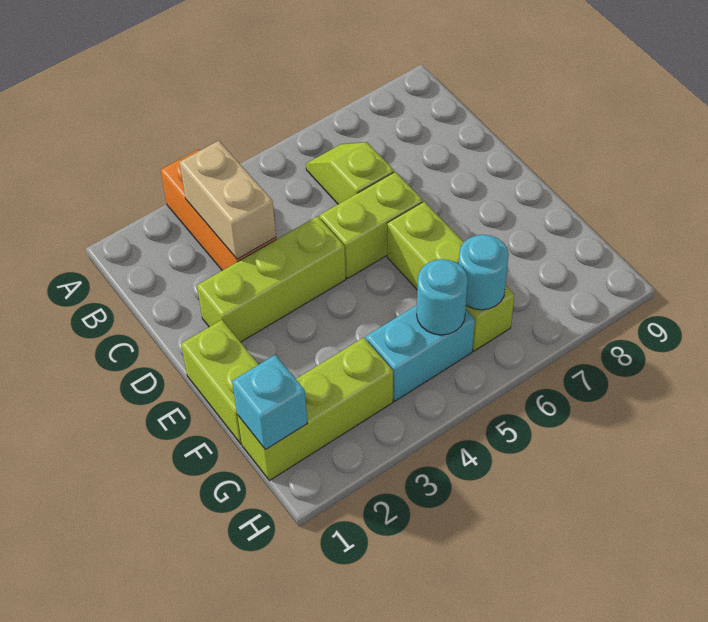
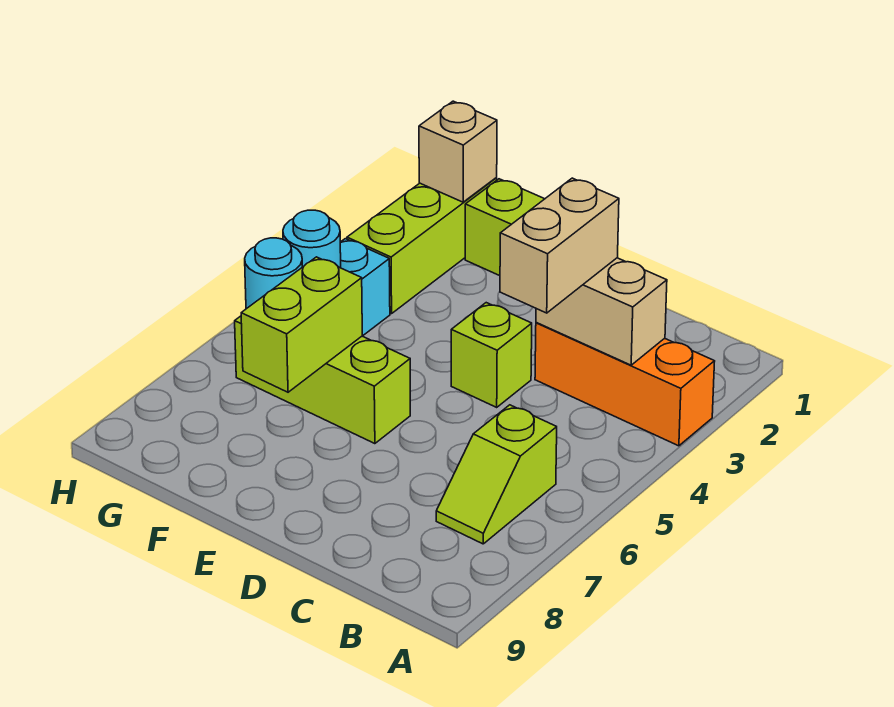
lime slope B6:C6 level 1 top C -> lime slope B6:B7 level 1 top 6
none -> tan brick C3:C4 level 3
lime brick D2:D4 level 1 -> lime brick D4 level 1
lime brick D5:D6 level 1 -> lime brick F6:F7 level 2
cyan brick G1 level 2 -> tan brick G1 level 2

